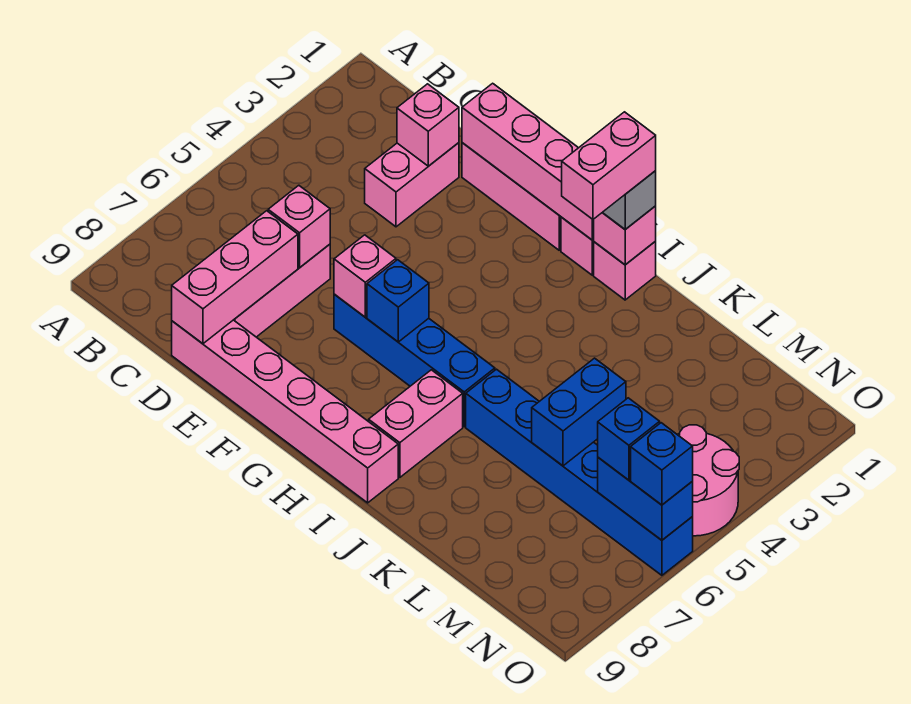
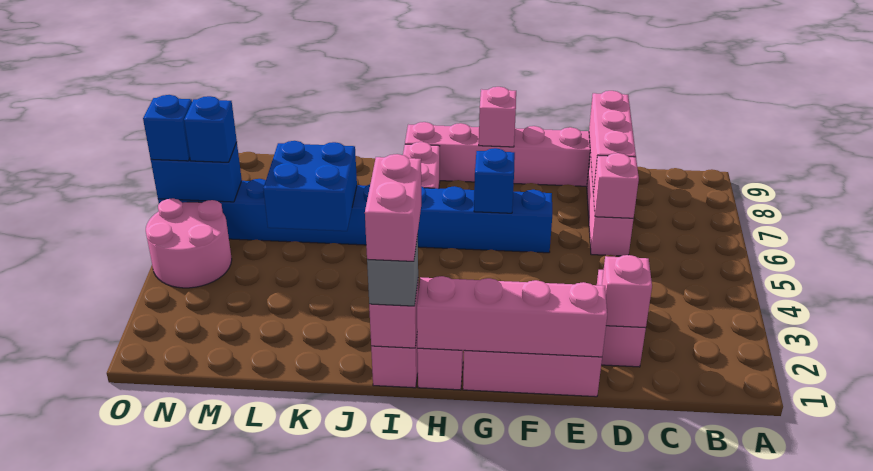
pink brick F6 level 2 -> pink brick G9 level 2
blue brick L5:L6 level 2 -> blue brick K5:L6 level 2

